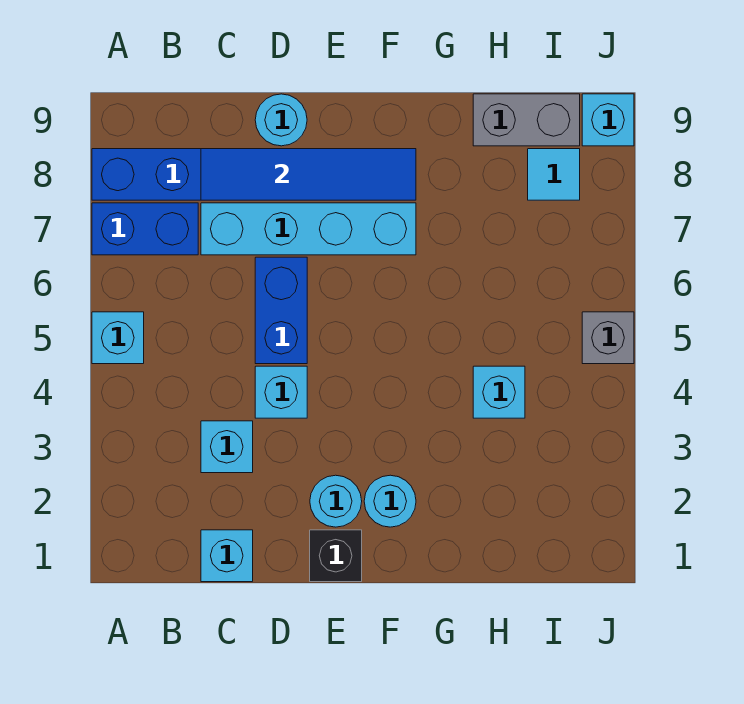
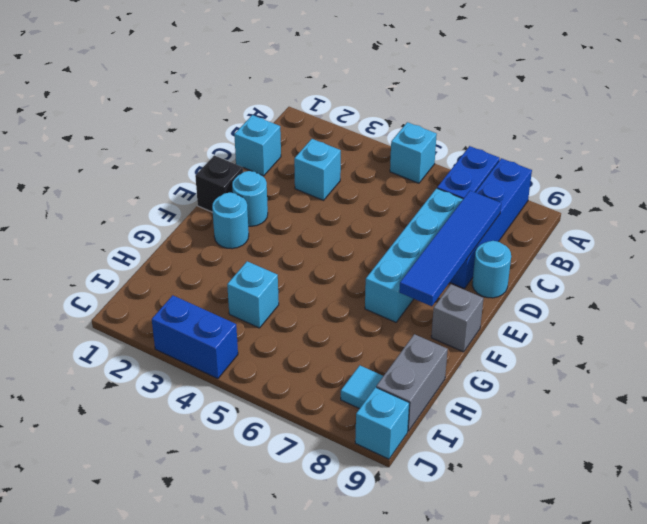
cyan brick D4 level 1 -> none
blue brick D5:D6 level 1 -> blue brick J3:J4 level 1
grey brick J5 level 1 -> grey brick F9 level 1

